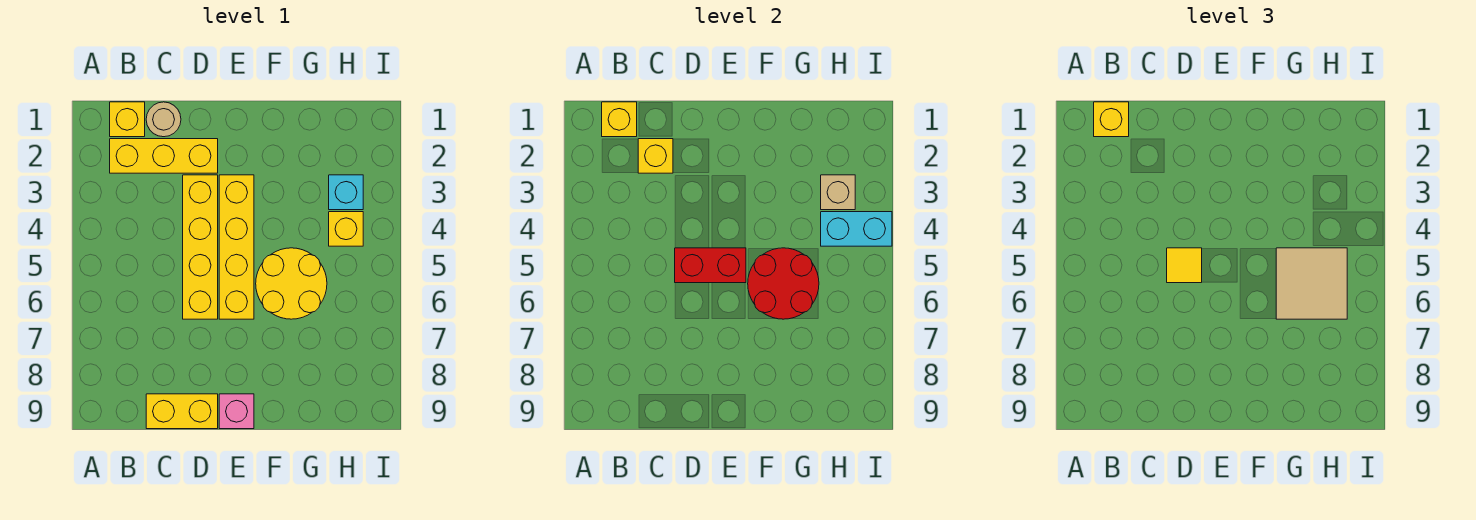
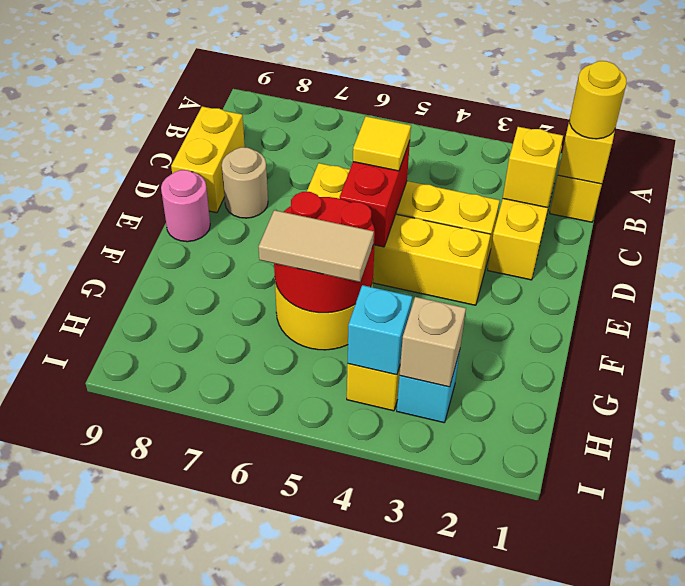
yellow brick B1 level 3 -> yellow round brick B1 level 3
tan round brick C1 level 1 -> tan round brick D8 level 1
pink brick E9 level 1 -> pink round brick E9 level 1
tan tile G5:H6 level 3 -> tan tile G5:G6 level 3
cyan brick H4:I4 level 2 -> cyan brick H4 level 2

